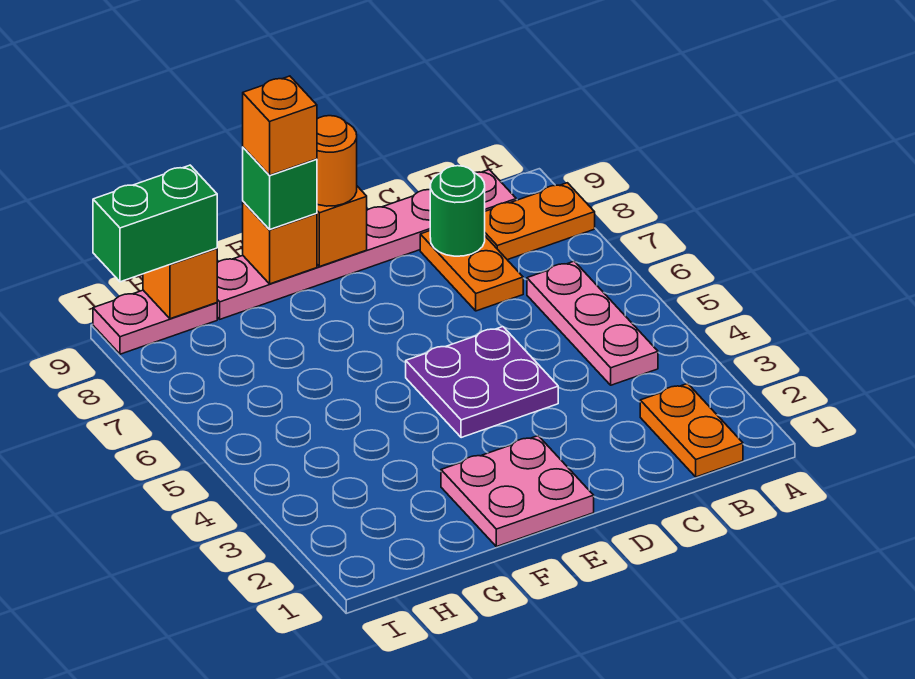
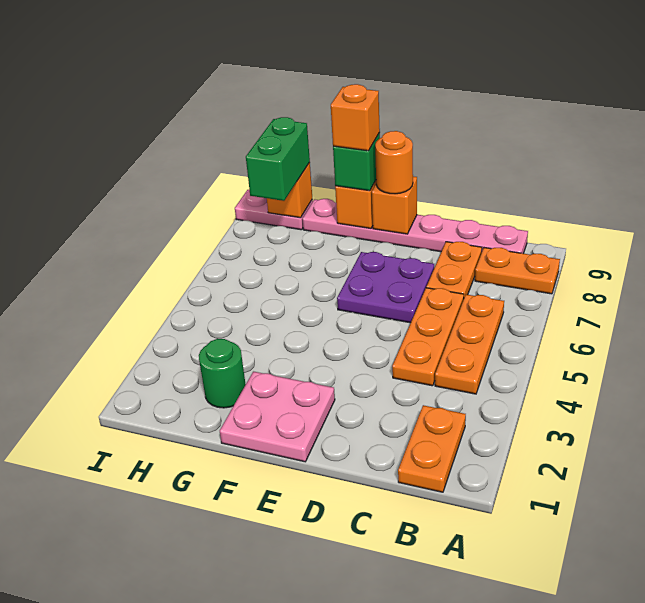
pink plate B4:B6 level 1 -> orange plate B4:B6 level 1
none -> orange plate C4:C6 level 1
green round brick C8 level 2 -> green round brick G2 level 1
purple plate D4:E5 level 1 -> purple plate D6:E7 level 1
green brick H9:I9 level 3 -> green brick H8:H9 level 3

